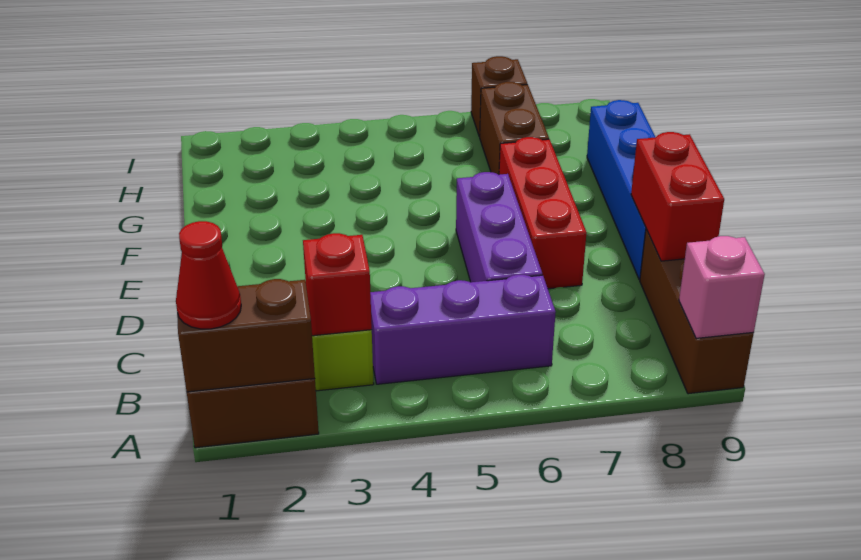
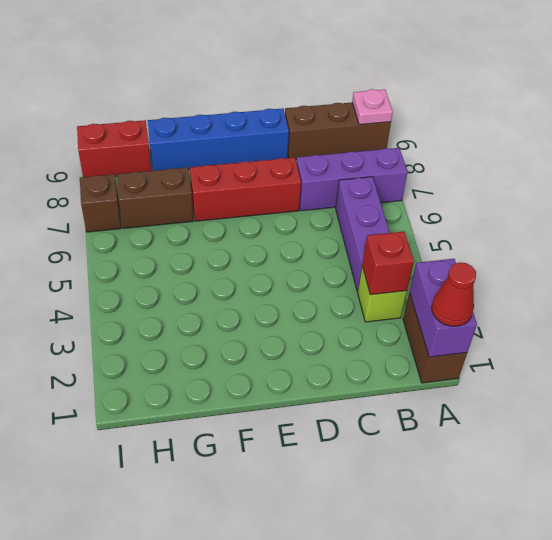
brown brick A1:A2 level 2 -> purple brick A1:A2 level 2
pink brick A9 level 2 -> pink plate A9 level 2
purple brick C6:E6 level 1 -> purple brick A7:C7 level 1
red brick C9:D9 level 2 -> red brick H9:I9 level 1

